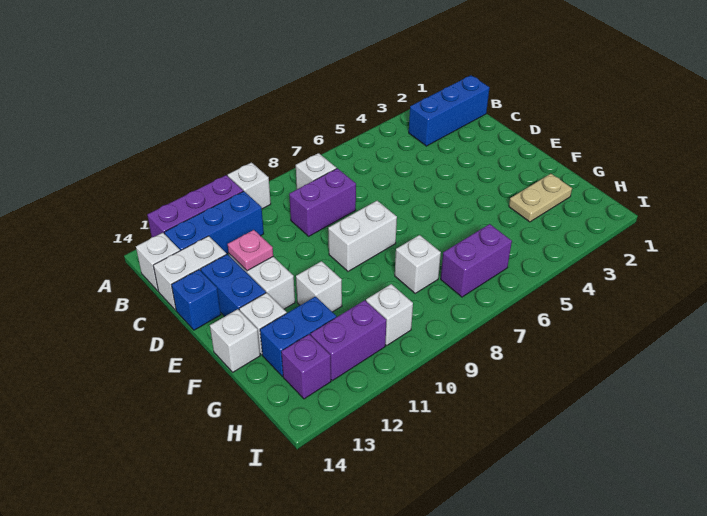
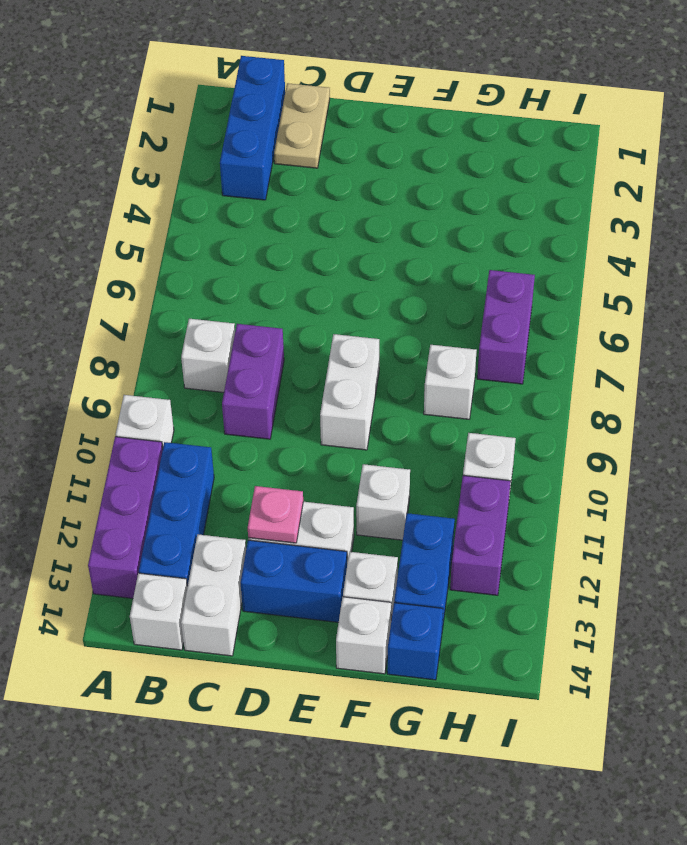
blue brick D14 level 1 -> blue brick G14 level 1
tan plate G2:G3 level 1 -> tan plate C1:C2 level 1
purple brick H13 level 1 -> none

